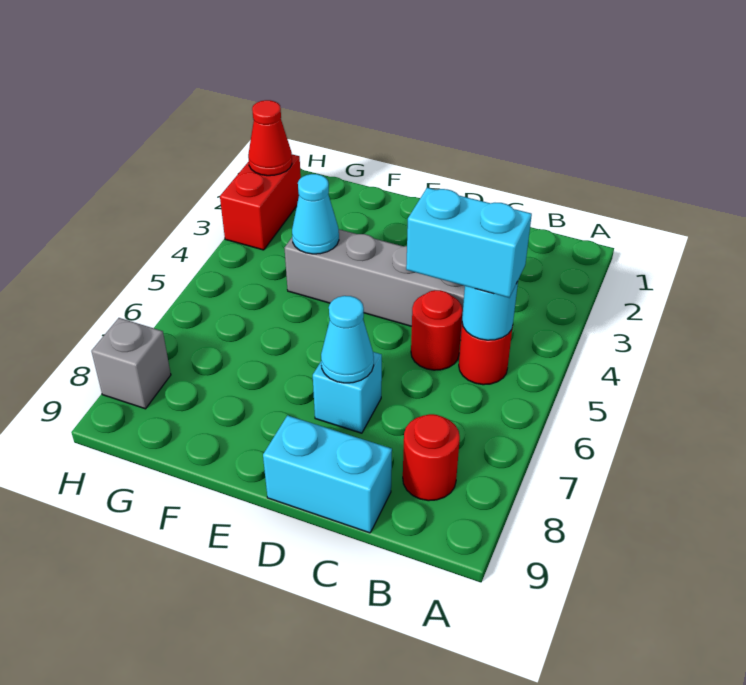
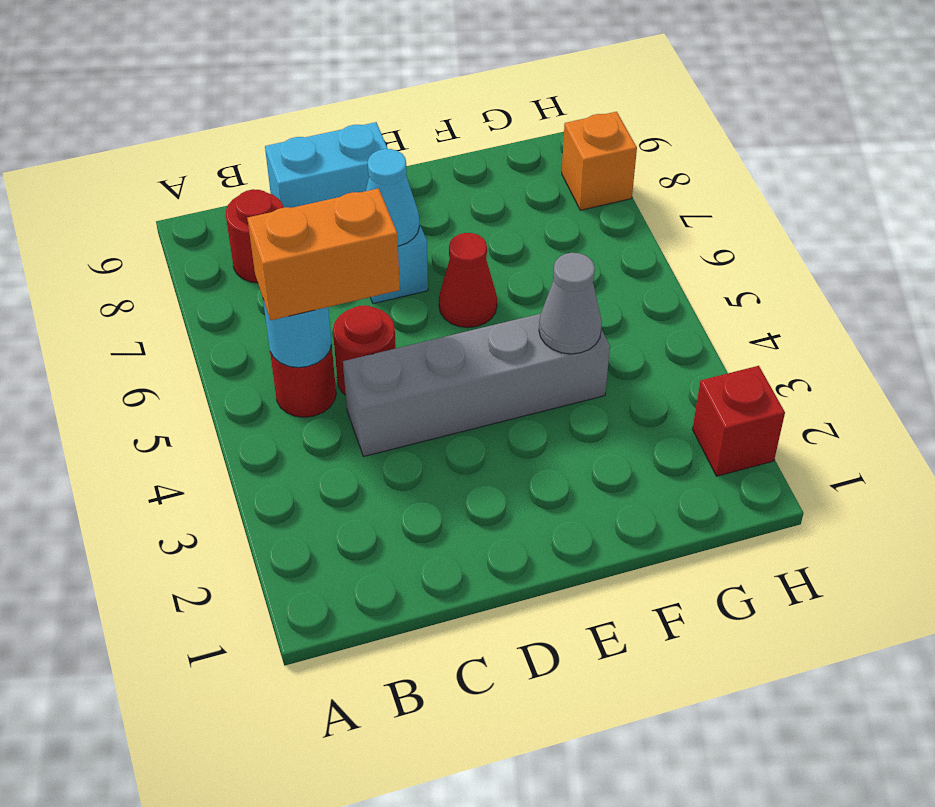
cyan brick B5:C5 level 3 -> orange brick B5:C5 level 3
cyan cone F4 level 2 -> grey cone F4 level 2
red brick H2:H3 level 1 -> red brick H2 level 1
red cone H2 level 2 -> red cone E6 level 1
grey brick H8 level 1 -> orange brick H8 level 1

